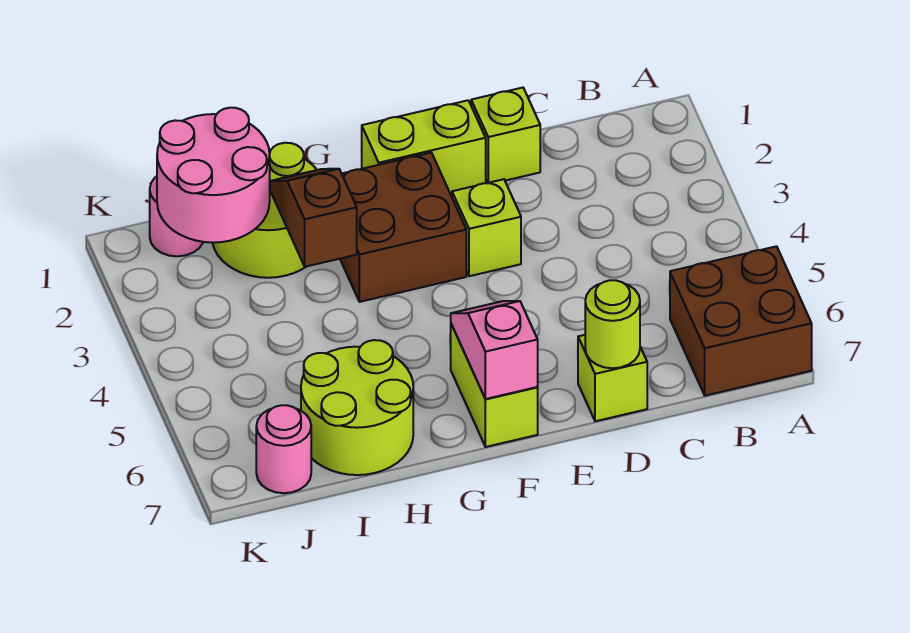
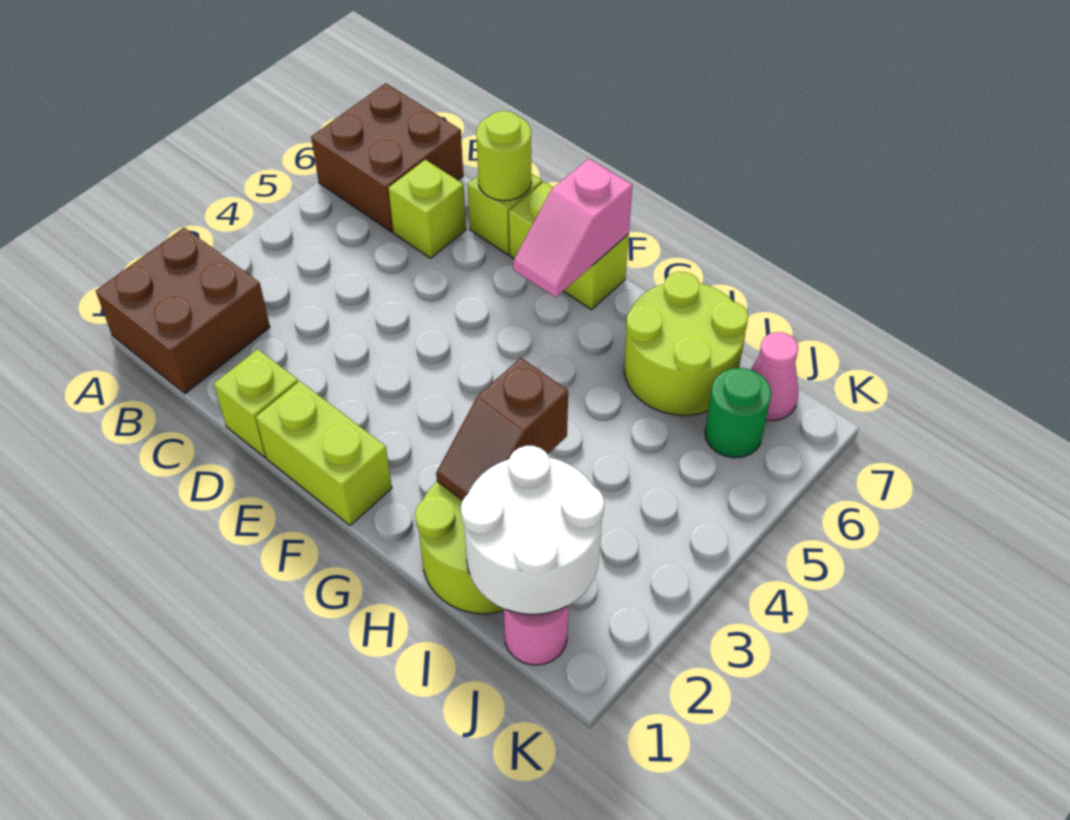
lime brick E3 level 1 -> lime brick C6 level 1
brown brick F2:G3 level 1 -> brown brick A1:B2 level 1
lime brick F6:F7 level 1 -> lime brick E7:F7 level 1
pink round brick I1:J2 level 2 -> white round brick I1:J2 level 2
none -> green round brick J6 level 1
pink round brick J7 level 1 -> pink cone J7 level 1

